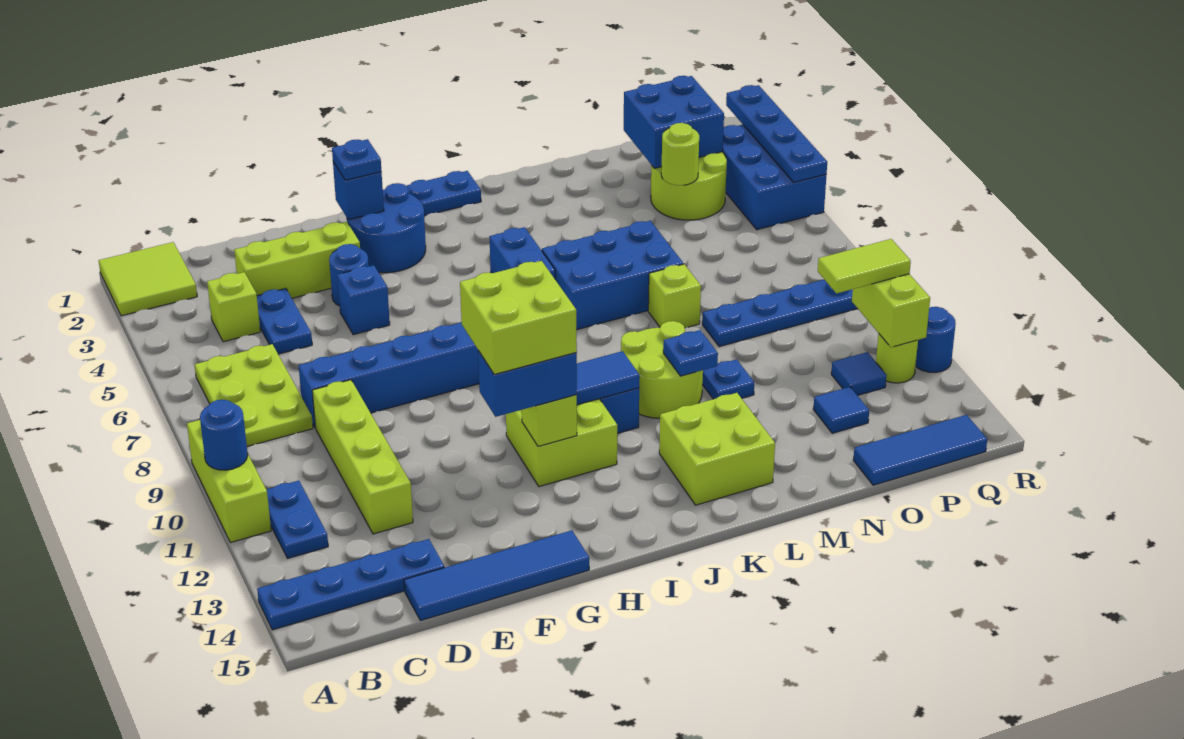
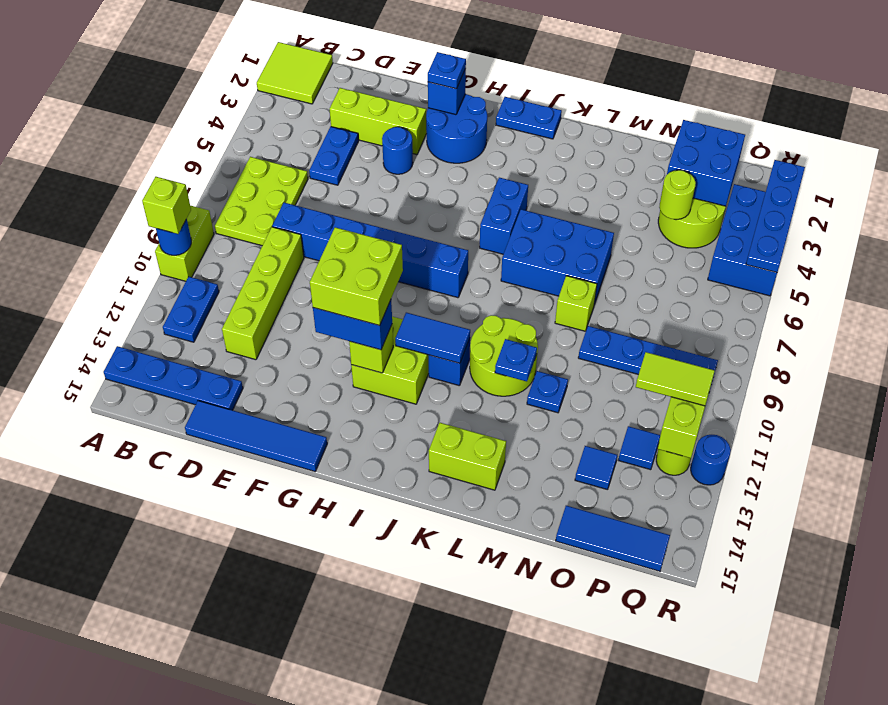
lime brick A9:A11 level 1 -> lime brick A9:A10 level 1
lime brick C4 level 1 -> lime brick A10 level 3
blue brick F5 level 1 -> none
lime brick K13:L14 level 1 -> lime brick K14:L14 level 1

